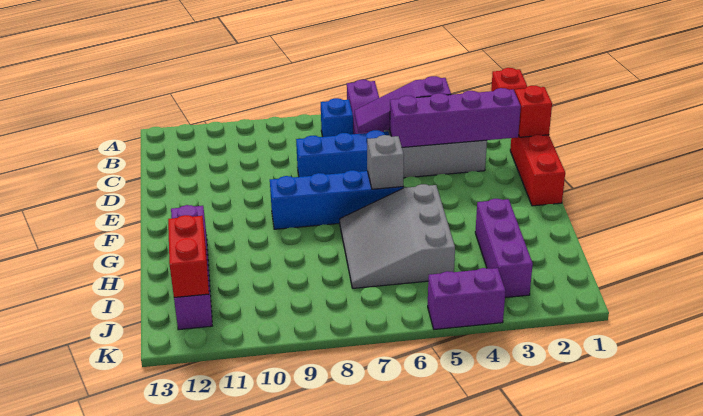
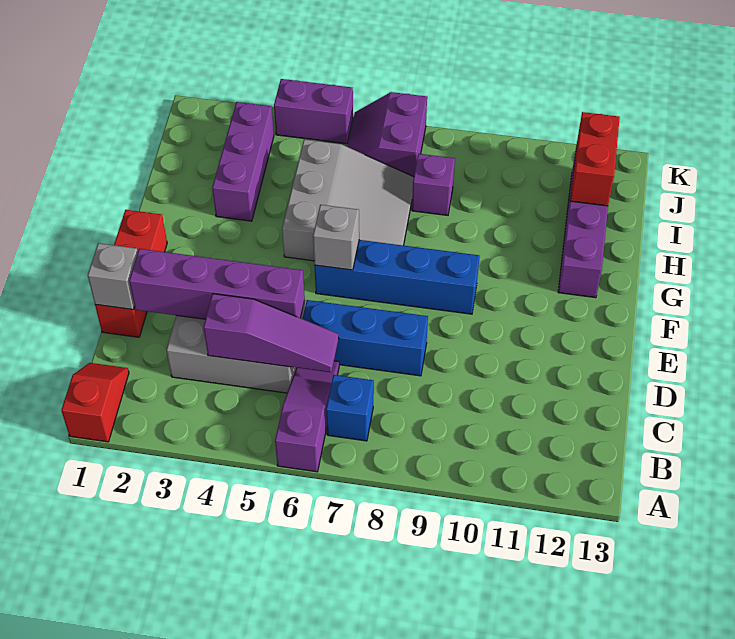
red brick D1 level 2 -> grey brick D1 level 2
none -> purple brick I8 level 1
none -> purple slope J6:K7 level 1 top 7

